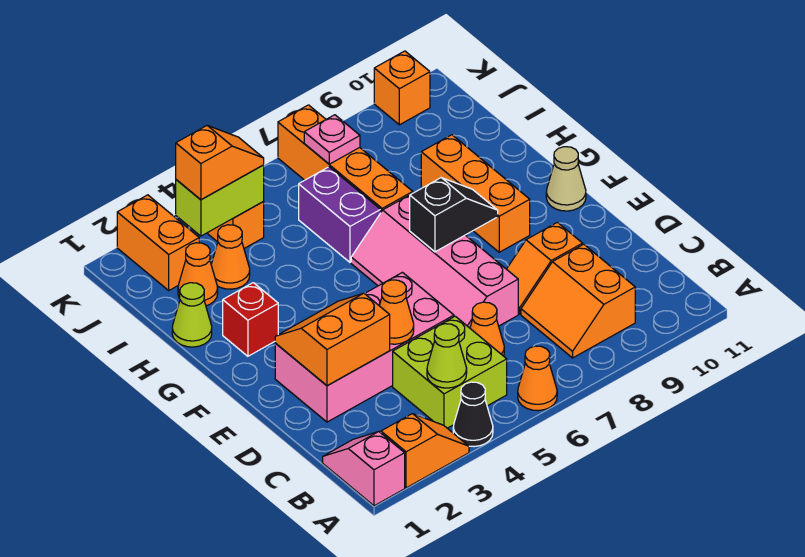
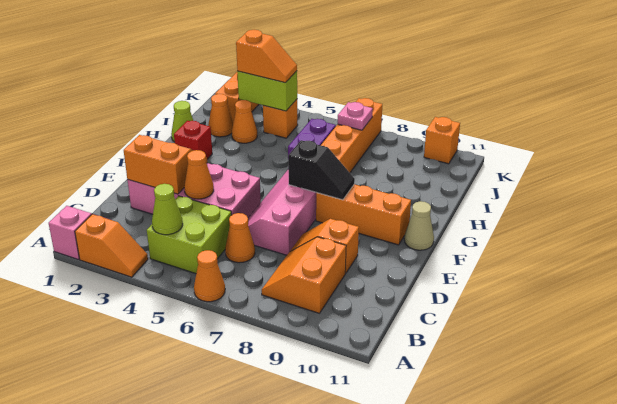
black cone A4 level 1 -> none
orange brick F9:H9 level 1 -> orange brick F8:F10 level 1

